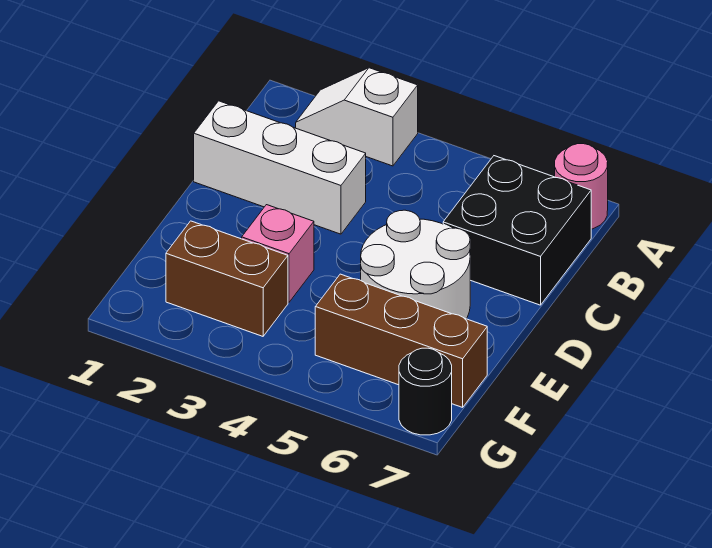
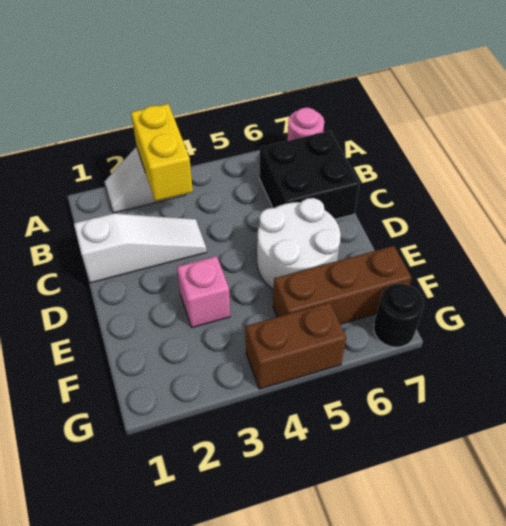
none -> yellow brick A3:B3 level 2
white brick C1:C3 level 1 -> white slope C1:C3 level 1 top 1
brown brick F2:F3 level 1 -> brown brick G4:G5 level 1

